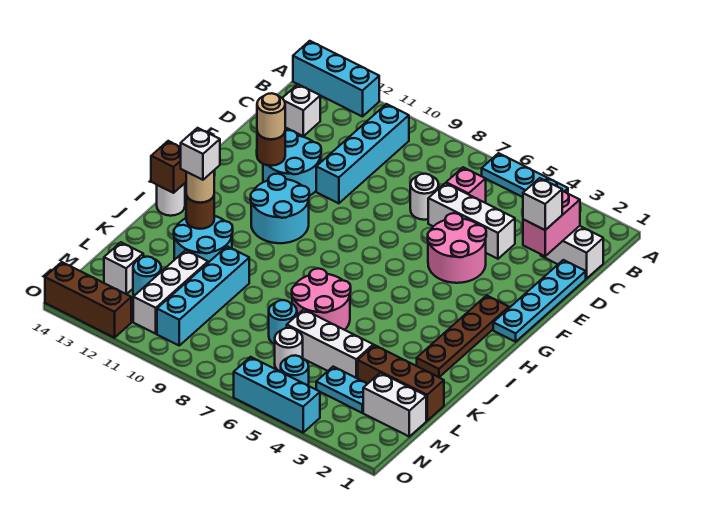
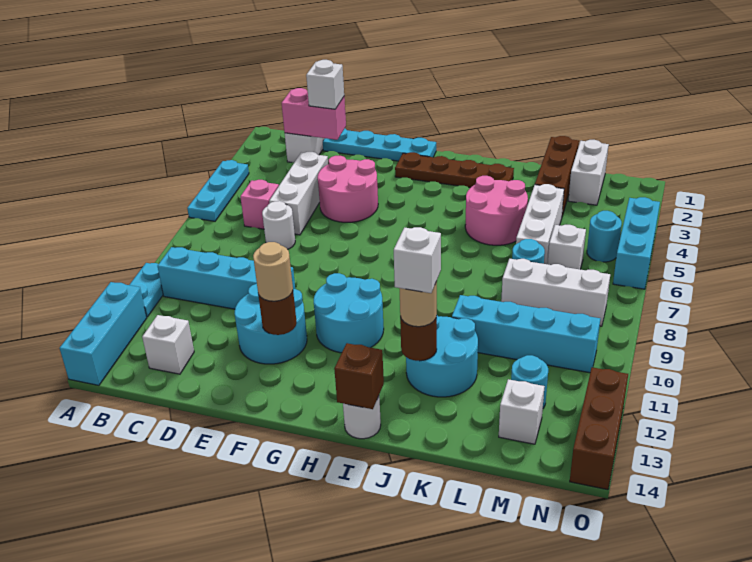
pink round brick J6:K7 level 1 -> pink round brick J4:K5 level 1
white brick L11:N11 level 1 -> white brick L8:N8 level 1
cyan plate M3:M4 level 1 -> cyan plate A10:A11 level 1
white round brick M6 level 1 -> white brick M6 level 1

